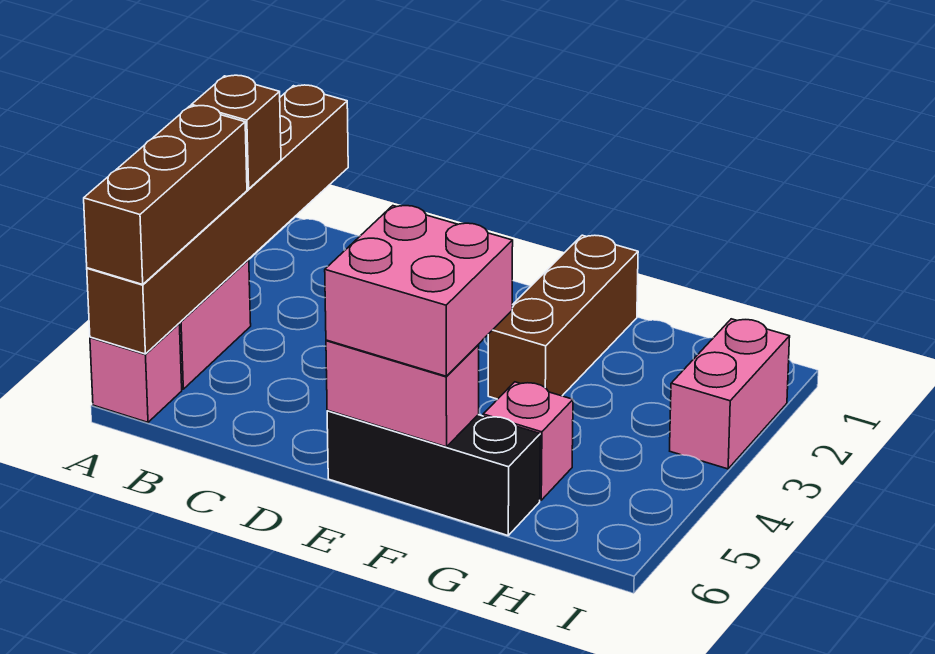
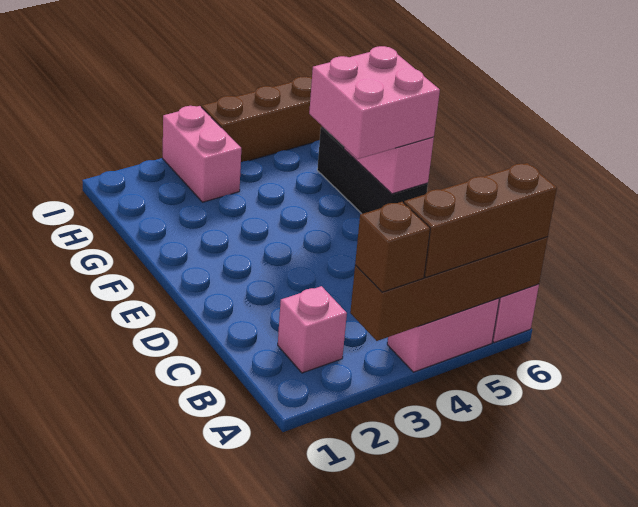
brown brick A1:A6 level 2 -> brown brick A3:A6 level 2
brown brick F1:F3 level 1 -> brown brick I4:I6 level 1
pink brick G5 level 1 -> pink brick B2 level 1
pink brick I2:I3 level 1 -> pink brick H3:I3 level 1

